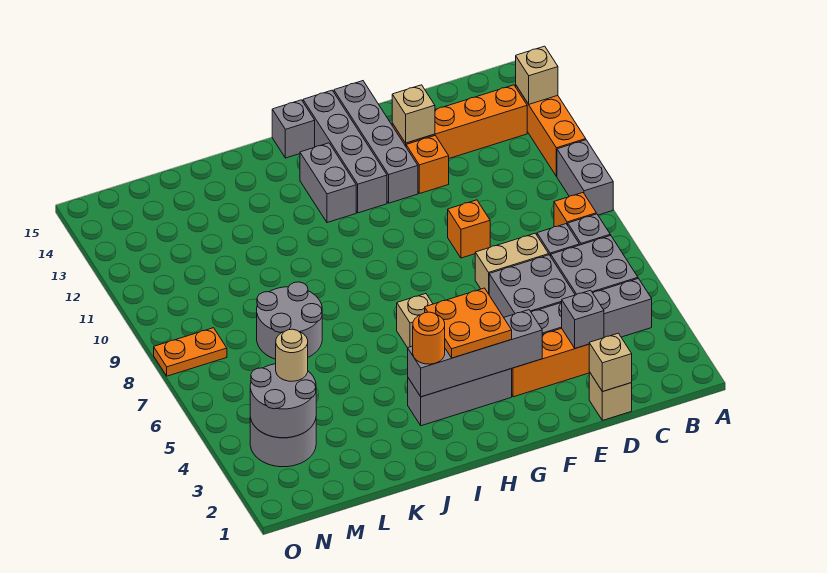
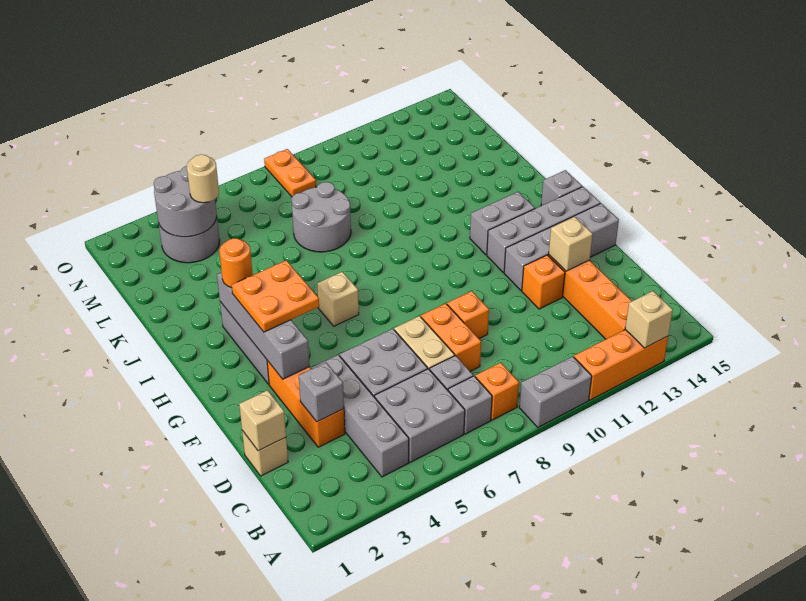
none -> orange brick D8:E8 level 1

